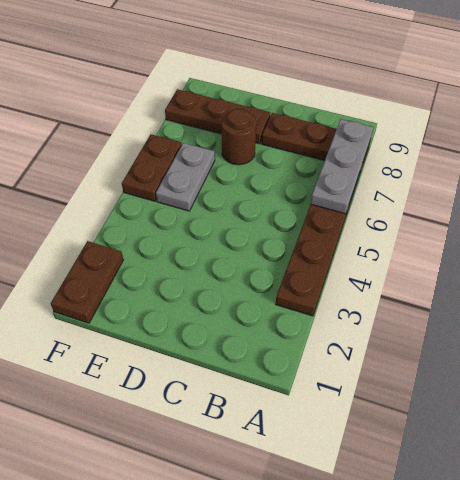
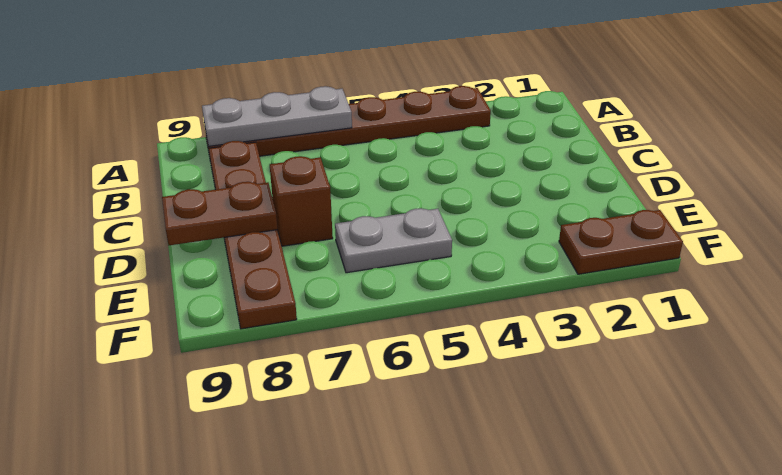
brown round brick D7 level 1 -> brown brick D7 level 1
brown plate F5:F6 level 1 -> brown plate D8:D9 level 2

